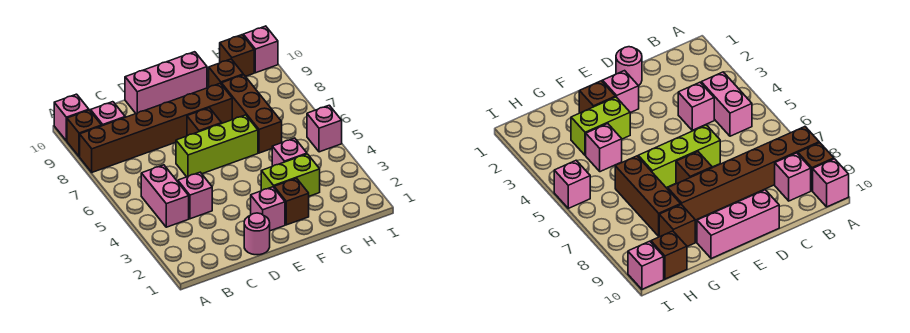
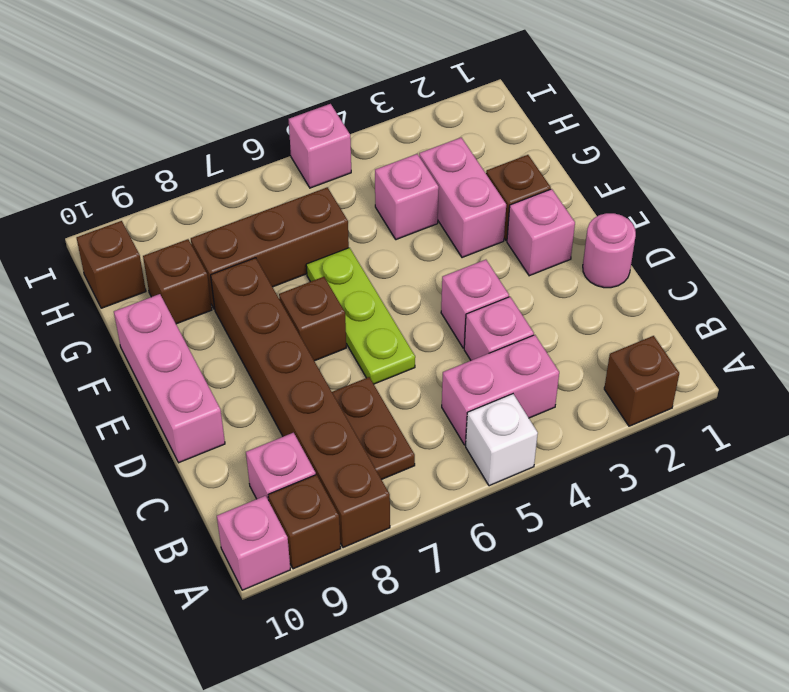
none -> brown brick A2 level 1
none -> white brick A5 level 1
none -> brown plate B7:C7 level 1
lime brick D6:F6 level 1 -> lime plate D6:F6 level 1
lime brick F3:G3 level 1 -> pink brick F3:G3 level 1
pink brick I10 level 1 -> pink brick D4 level 1

